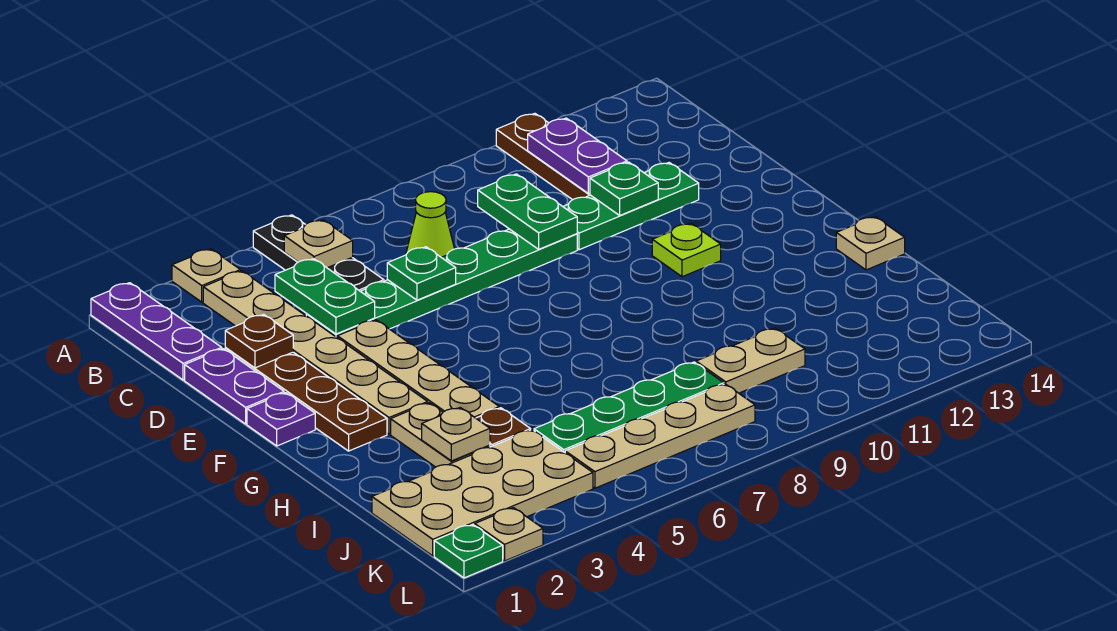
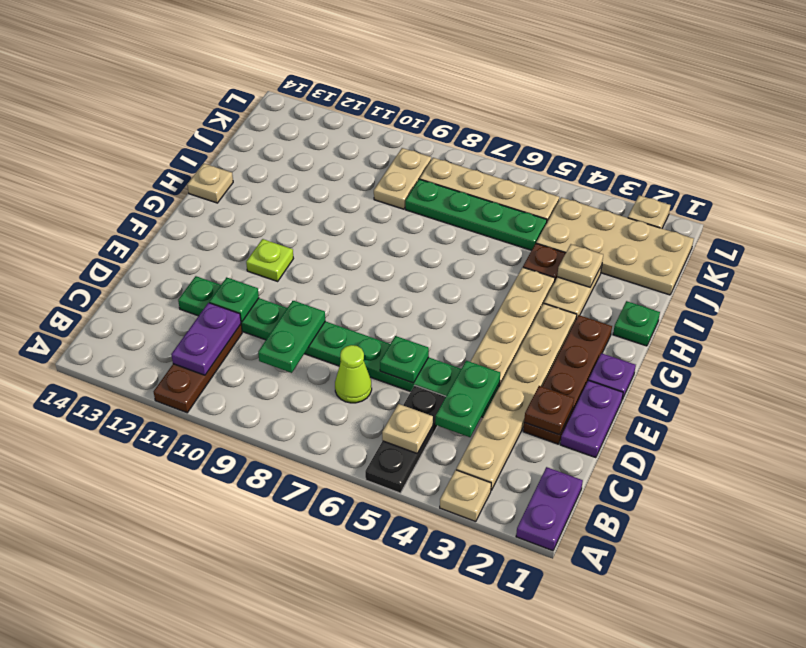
purple plate A1:C1 level 1 -> purple plate A1:B1 level 1
tan plate J9:J10 level 1 -> tan plate J9:K9 level 1
green plate L1 level 1 -> green plate H1 level 1

